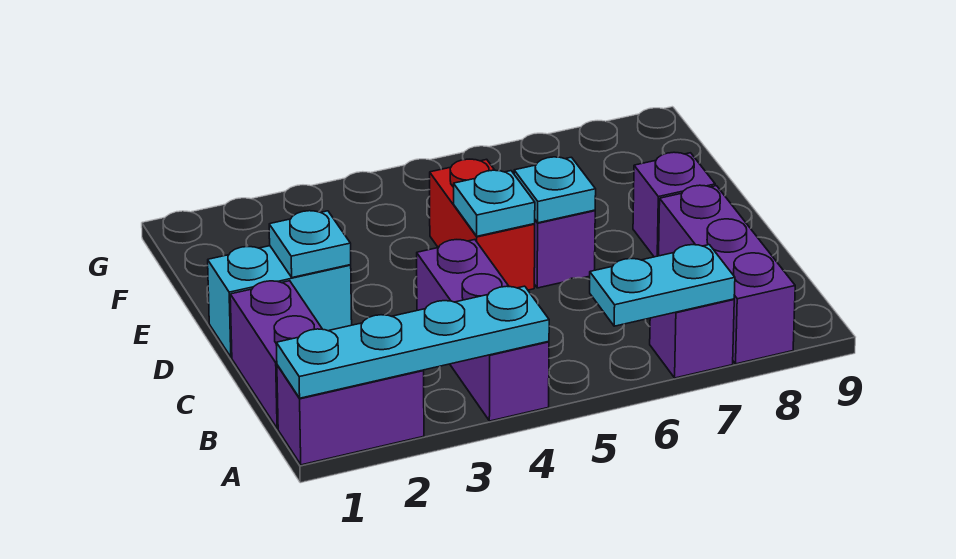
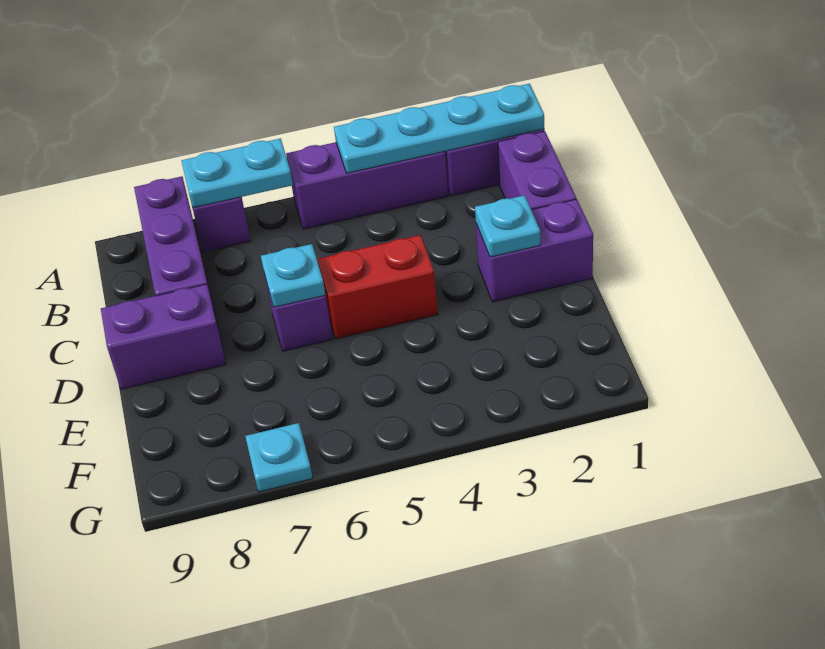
purple brick A4:C4 level 1 -> purple brick A3:A5 level 1
cyan brick D1:D2 level 1 -> purple brick D1:D2 level 1
red brick D5:E5 level 1 -> red brick D4:D5 level 1
cyan plate D5 level 2 -> cyan plate G7 level 1
purple brick D8 level 1 -> purple brick D8:D9 level 1

